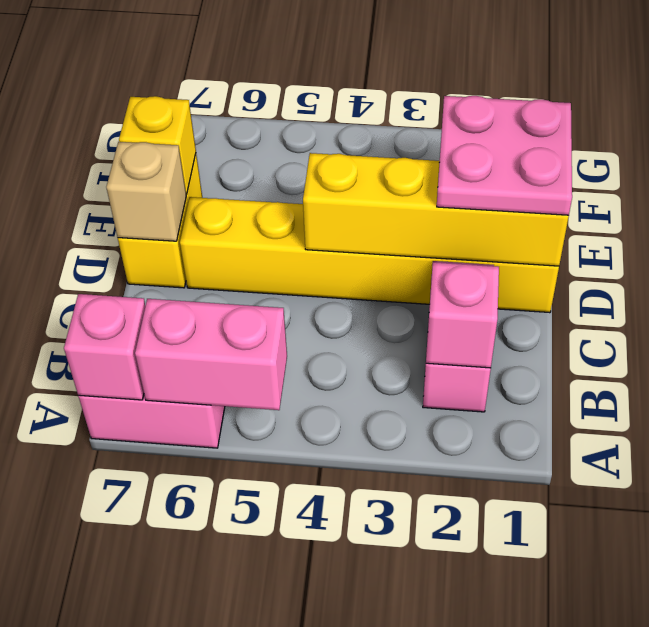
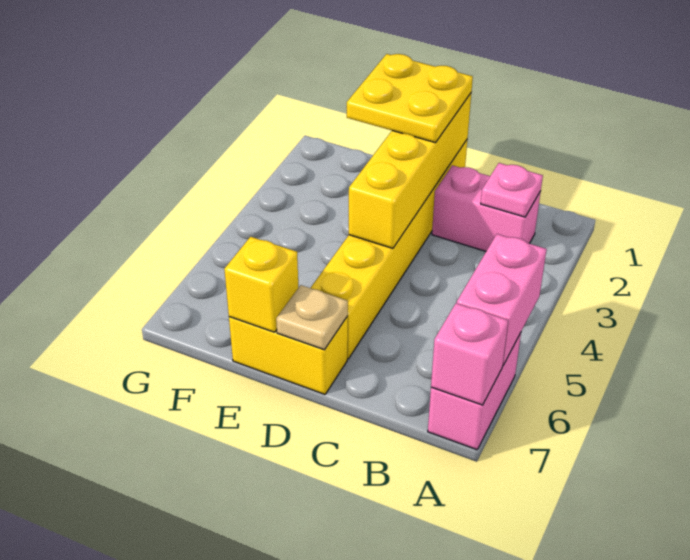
pink brick B2 level 2 -> pink plate B2 level 2
pink plate D1:E2 level 3 -> yellow plate D1:E2 level 3
tan brick D7 level 2 -> tan plate D7 level 2

